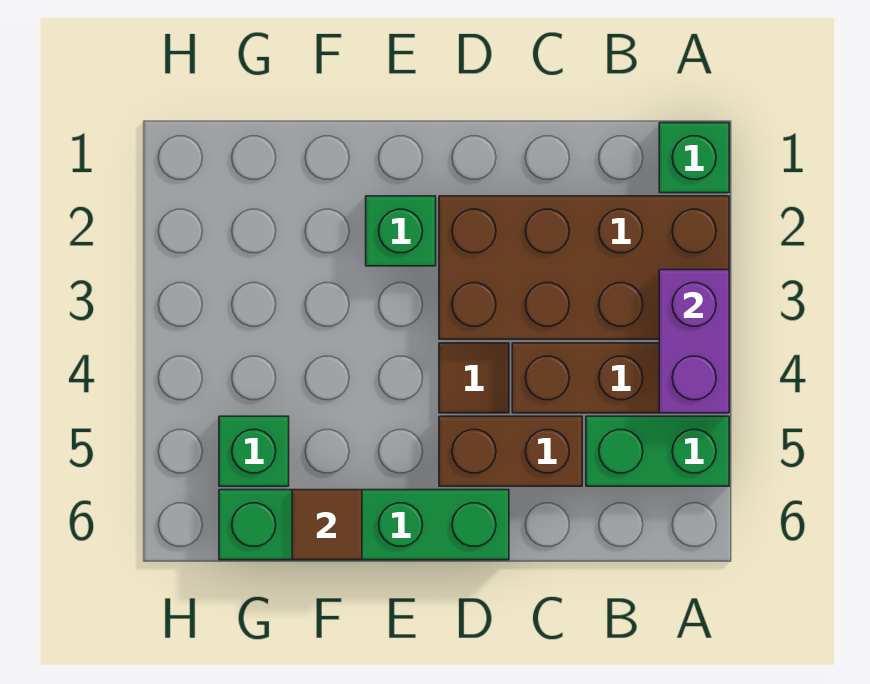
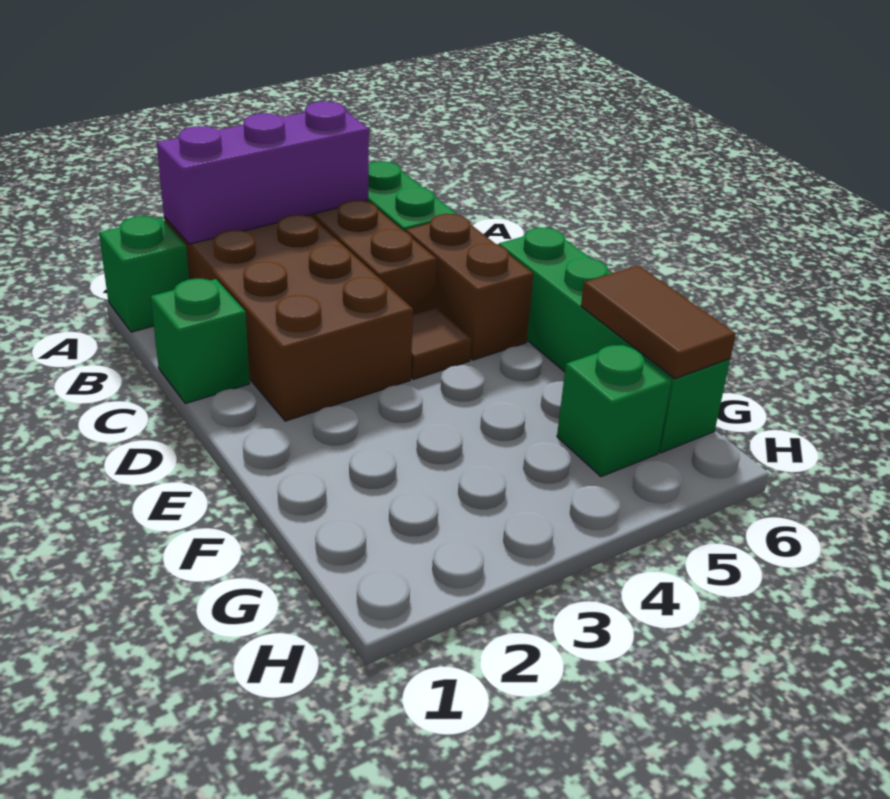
purple brick A3:A4 level 2 -> purple brick A2:A4 level 2
green brick E2 level 1 -> green brick C1 level 1
brown tile F6 level 2 -> brown tile F6:G6 level 2

